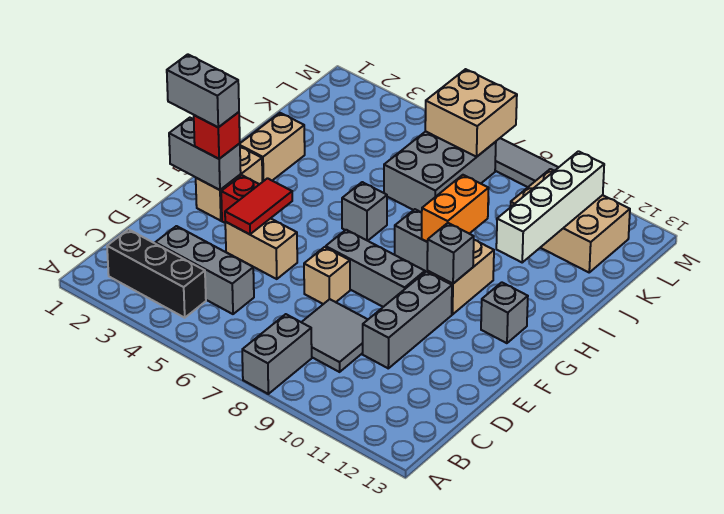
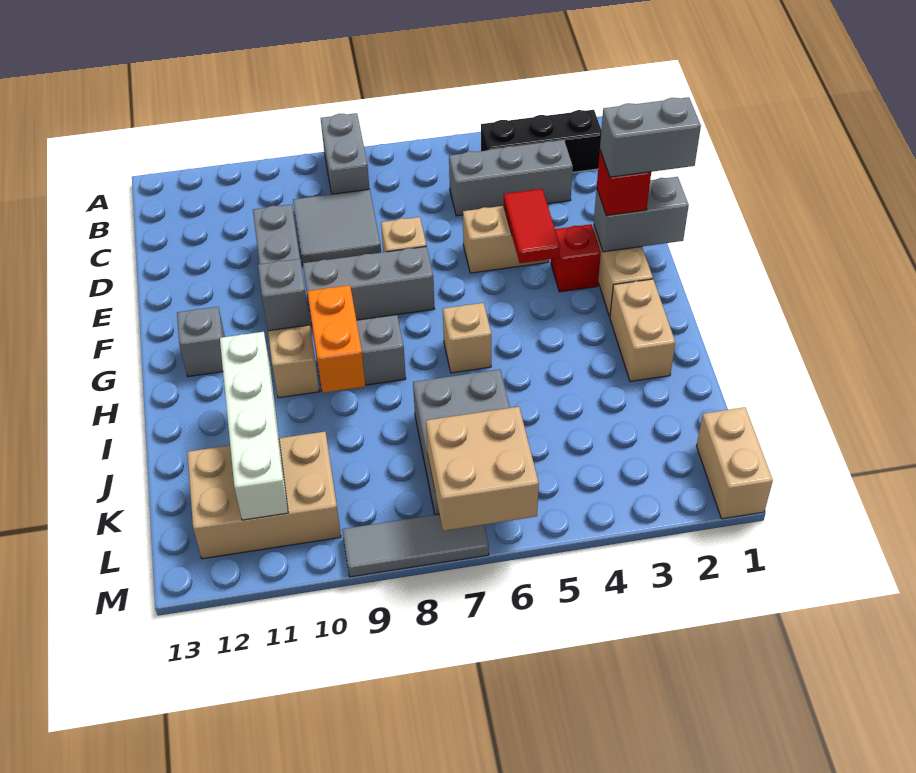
grey brick H6 level 1 -> tan brick H6 level 1
none -> tan brick L1:M1 level 1

